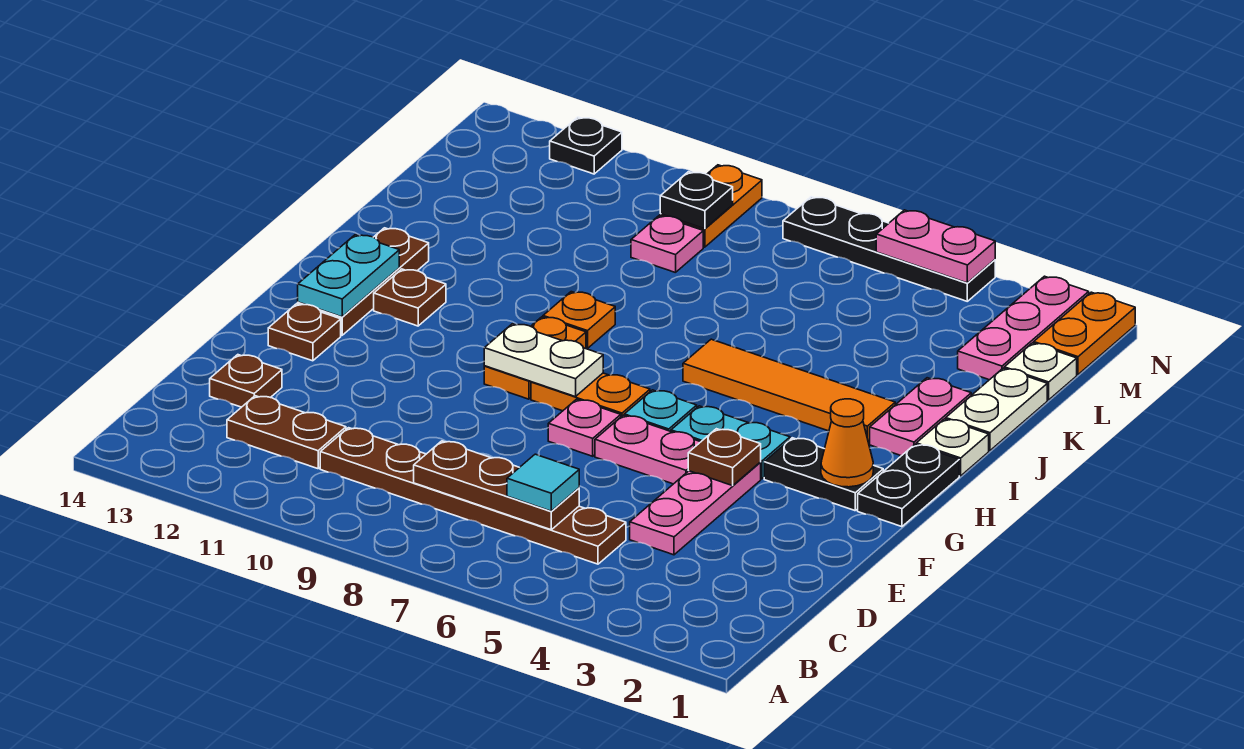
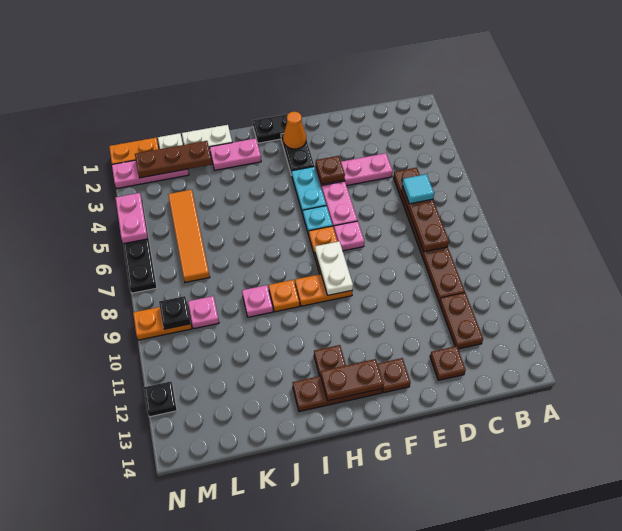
cyan plate G13:H13 level 2 -> brown plate G13:H13 level 2
white plate I1 level 1 -> none
orange tile I3:I6 level 1 -> orange tile L4:L7 level 1
none -> pink plate J9 level 1
none -> brown plate K2:M2 level 2

